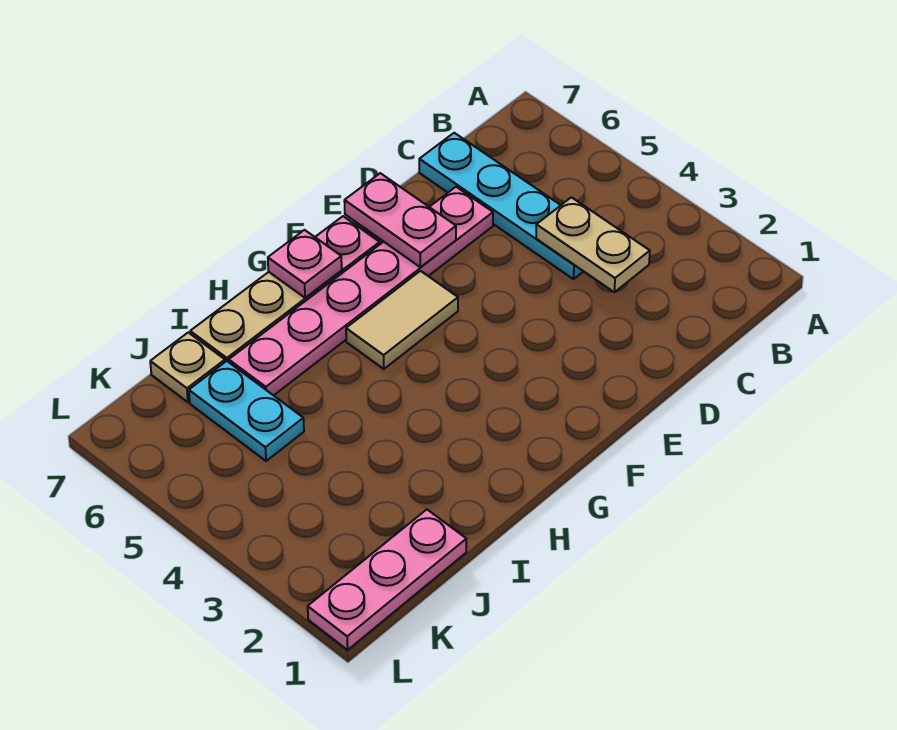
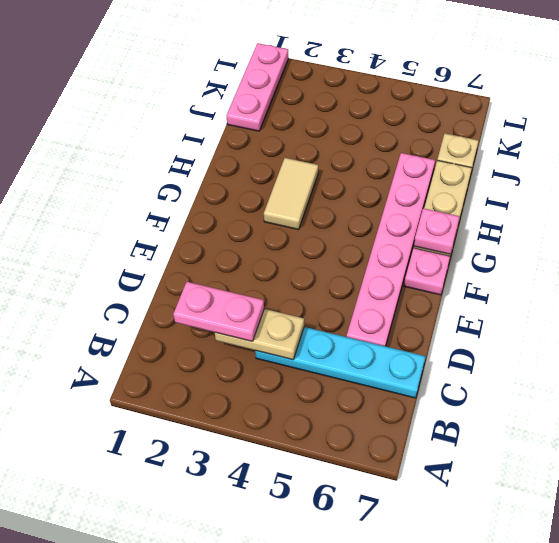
pink plate E6:E7 level 2 -> pink plate C2:C3 level 3
tan tile F5:G5 level 1 -> tan tile G3:H3 level 1
cyan plate J5:J6 level 1 -> none

